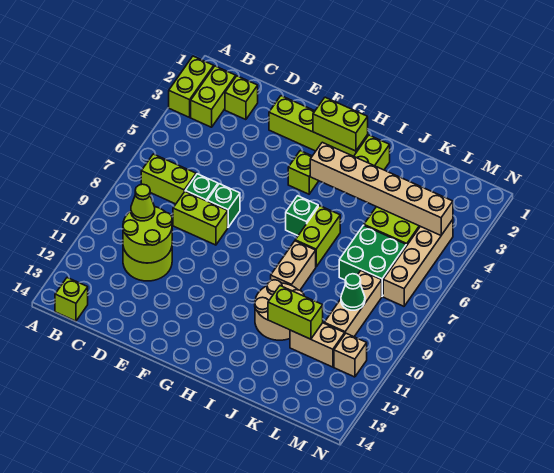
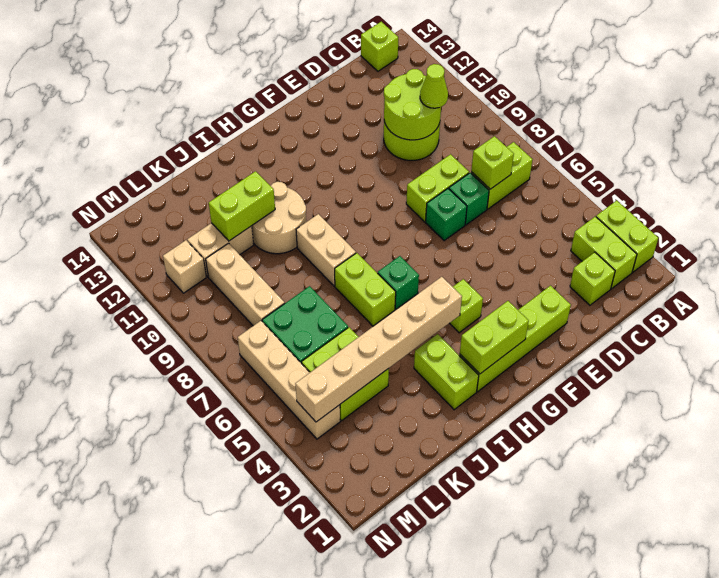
none -> lime brick C7 level 2
green cone L9 level 2 -> none

